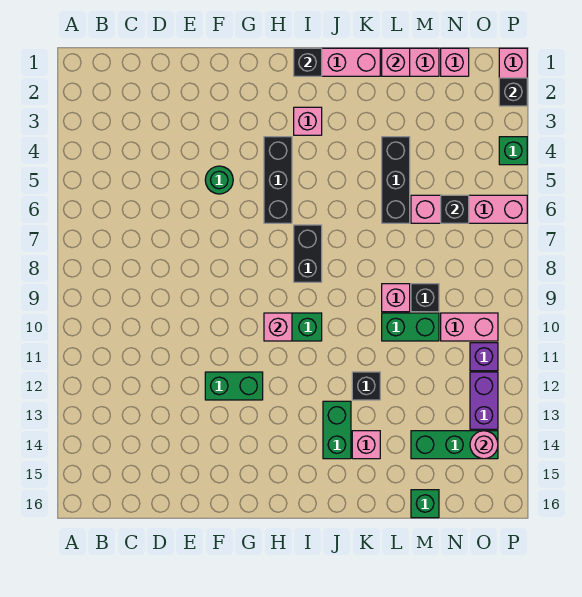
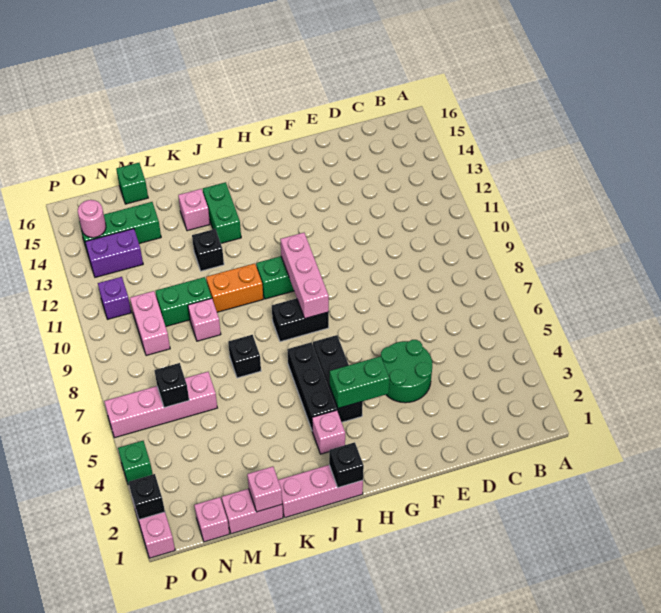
green round brick F5 level 1 -> green round brick E4:F5 level 1
green brick F12:G12 level 1 -> green brick G4:H4 level 2
pink brick H10 level 2 -> pink brick H8:H10 level 2
black brick I7:I8 level 1 -> black brick H8:I8 level 1
none -> orange brick J10:K10 level 1
black brick L4:L6 level 1 -> black brick I4:I6 level 1
black brick M9 level 1 -> black brick K7 level 1
pink brick N10:O10 level 1 -> pink brick N9:N10 level 1
purple brick O12:O13 level 1 -> purple brick N13:O13 level 1

